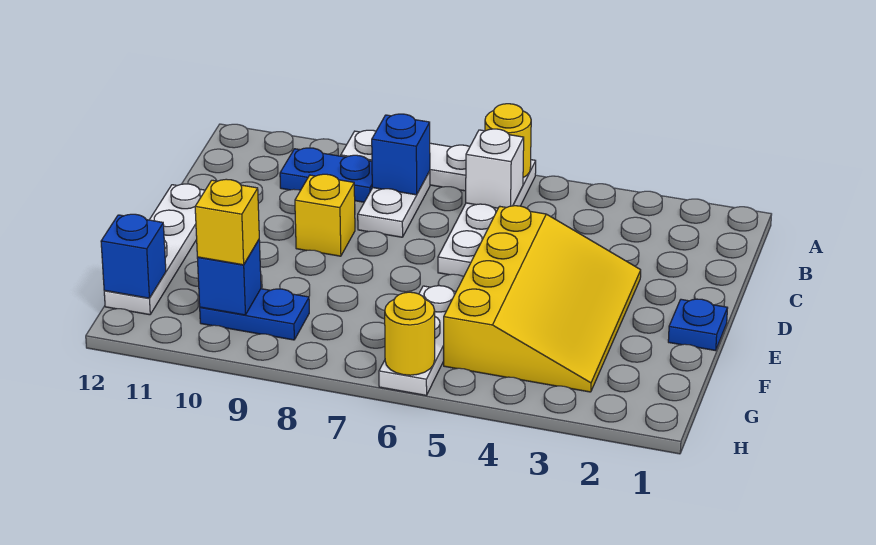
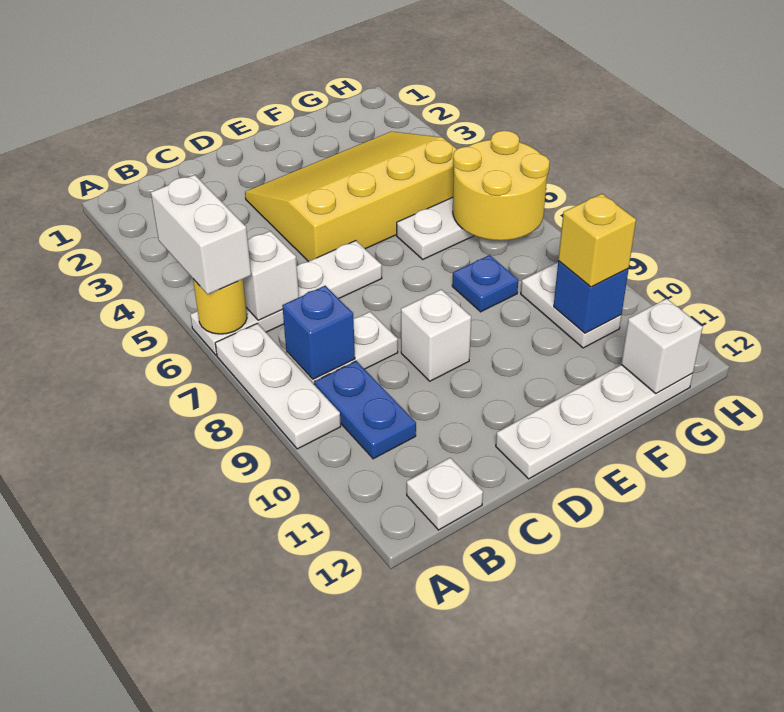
none -> white brick A5:A6 level 3
none -> white plate B12 level 1
yellow brick D9 level 1 -> white brick D9 level 1
blue plate E1 level 1 -> blue plate F8 level 1
blue plate G9:G10 level 1 -> white plate G9:G10 level 1
blue brick G12 level 2 -> white brick G12 level 2
yellow round brick H6 level 2 -> yellow round brick G6:H7 level 2

